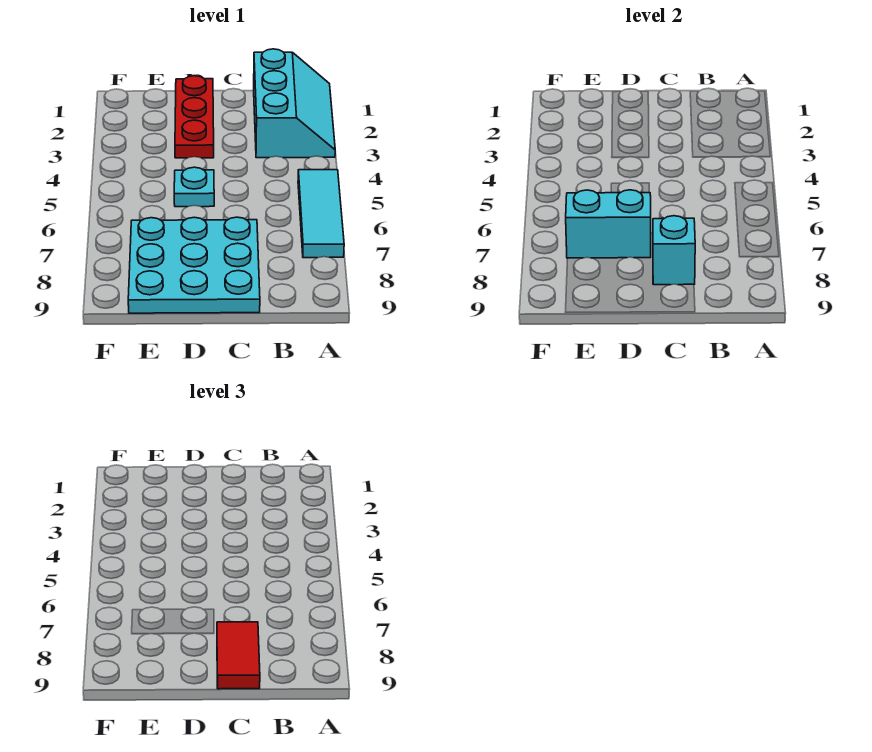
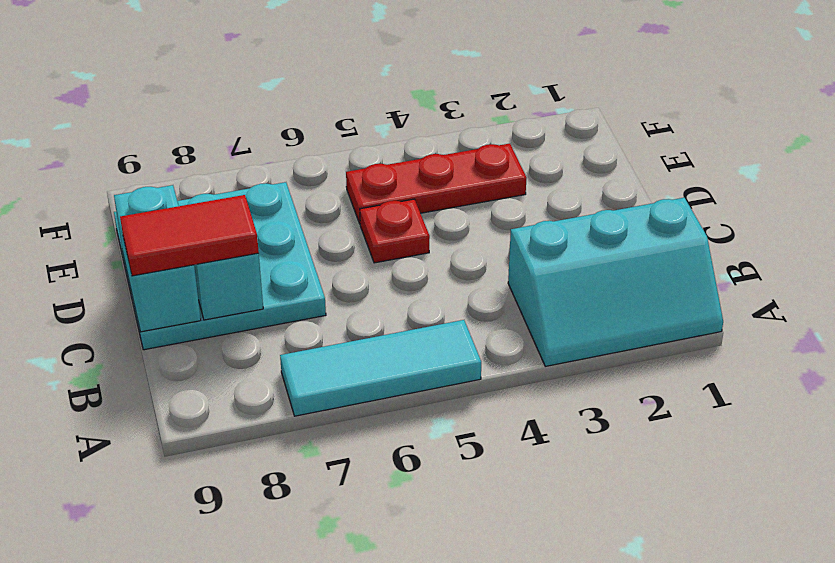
red plate D1:D3 level 1 -> red plate E3:E5 level 1
cyan plate D5 level 1 -> red plate D5 level 1
cyan brick D7:E7 level 2 -> cyan brick C9:D9 level 2

